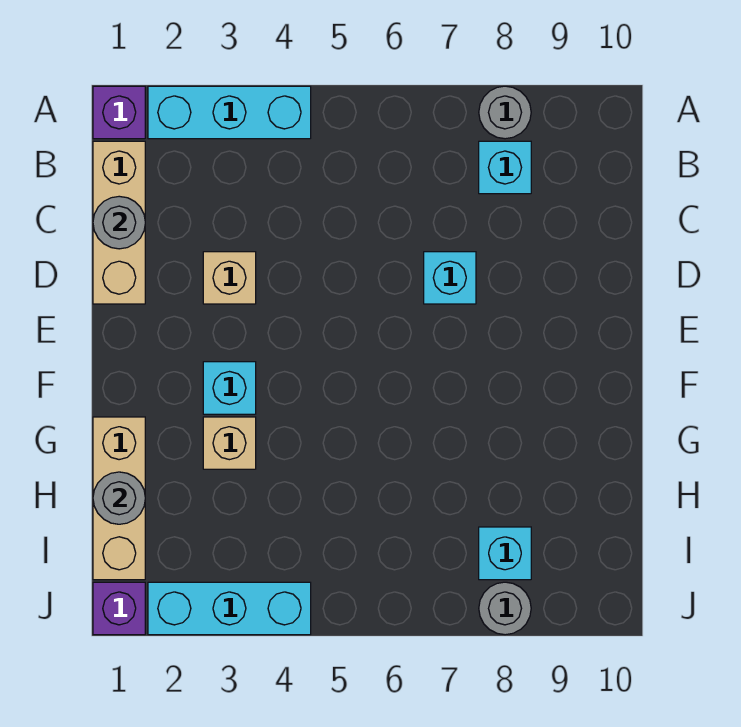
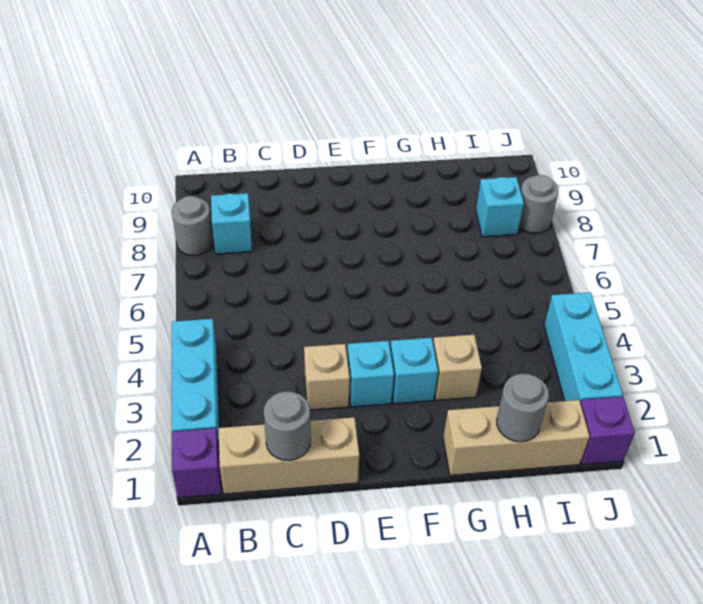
cyan brick D7 level 1 -> cyan brick E3 level 1

